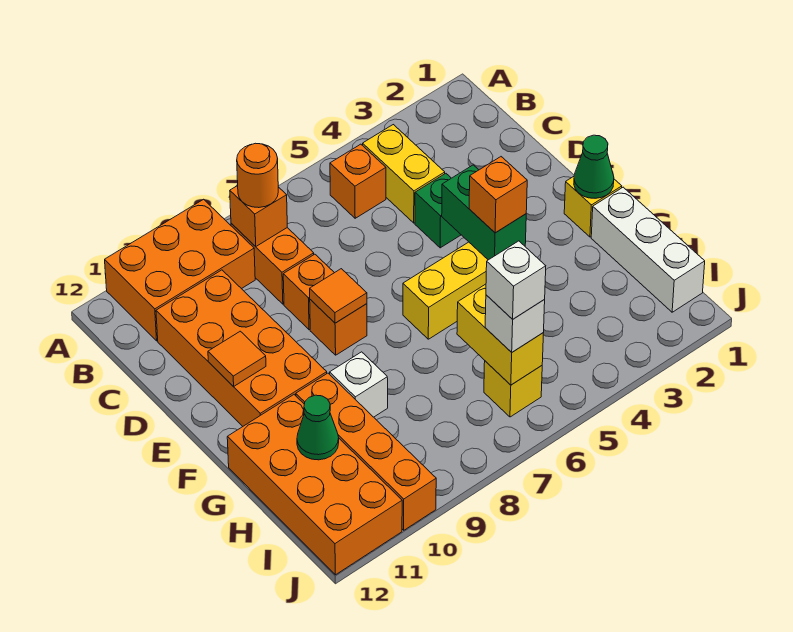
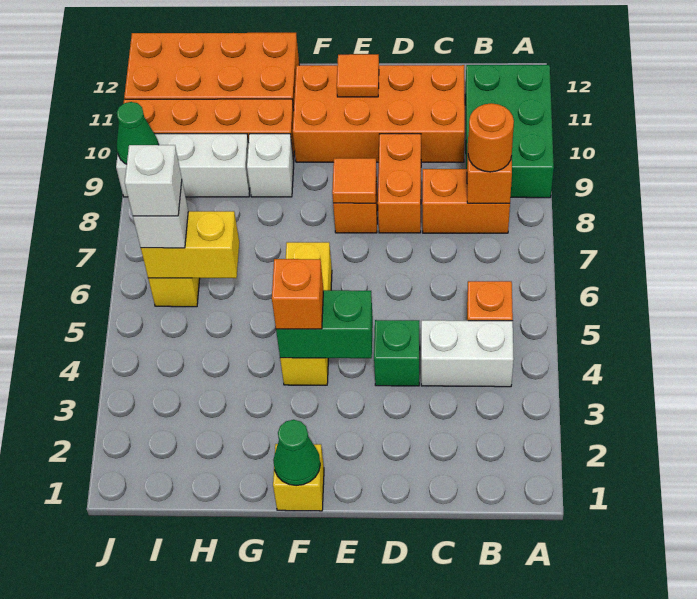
orange brick A9:B11 level 1 -> green brick A9:B11 level 1
yellow brick B4:C4 level 1 -> white brick B4:C4 level 1
orange brick D8 level 1 -> orange brick D8:D9 level 1
white brick G1:I1 level 1 -> white brick H9:J9 level 1
green cone H11 level 2 -> green cone J9 level 2

